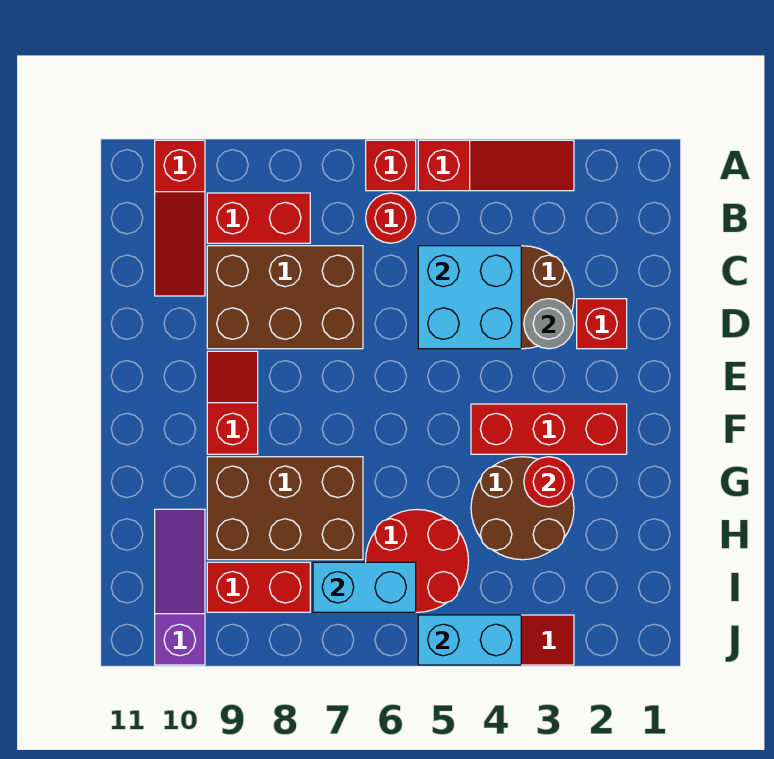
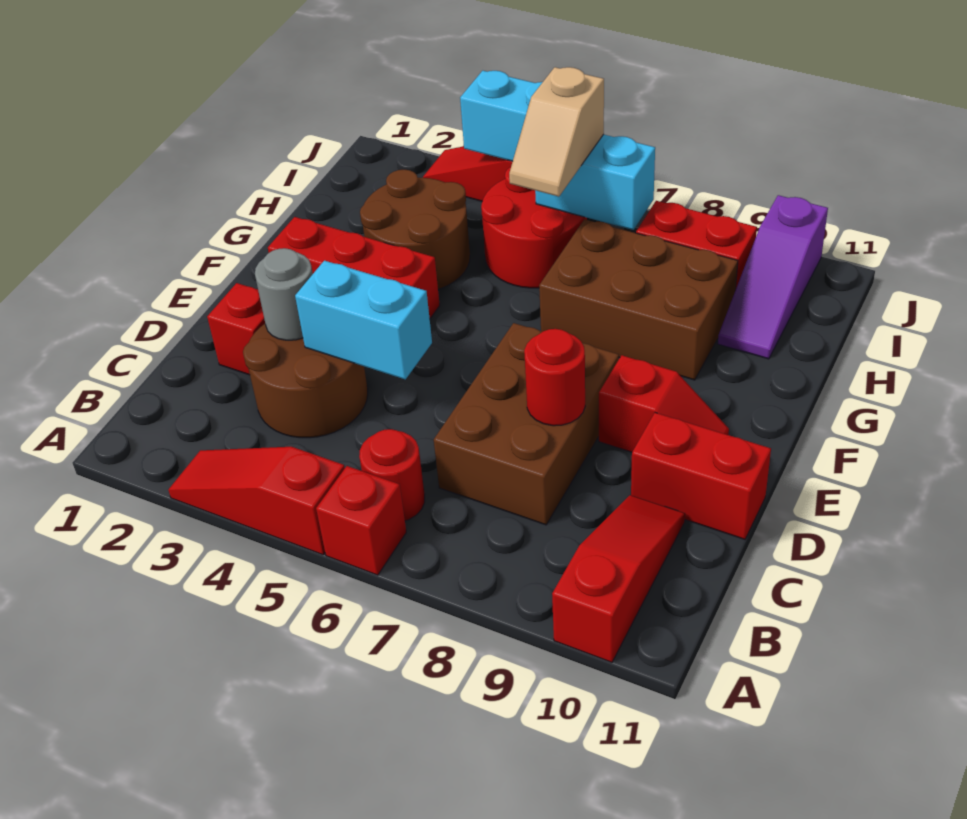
red brick B8:B9 level 1 -> red brick D10:D11 level 1
cyan brick C4:D5 level 2 -> cyan brick D4:D5 level 2
brown brick C7:D9 level 1 -> brown brick C7:E8 level 1
red slope E9:F9 level 1 top F -> red slope E9:E10 level 1 top 9
red round brick G3 level 2 -> red round brick D8 level 2
none -> tan slope H6:I6 level 3 top I

